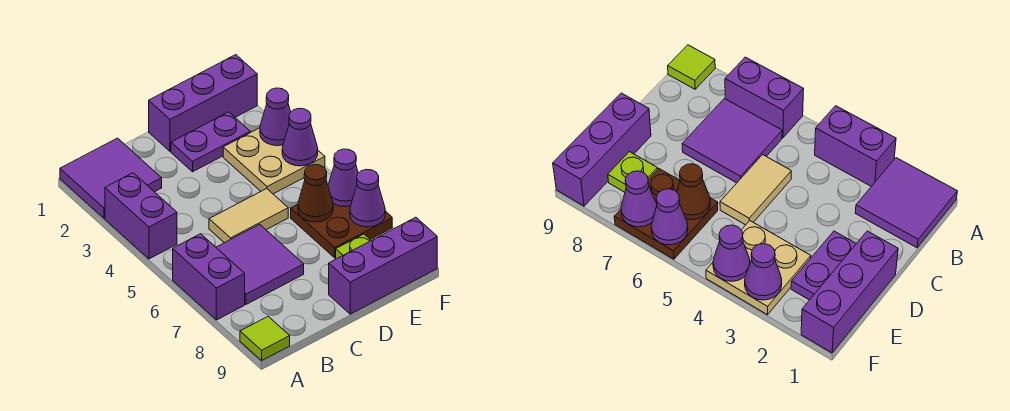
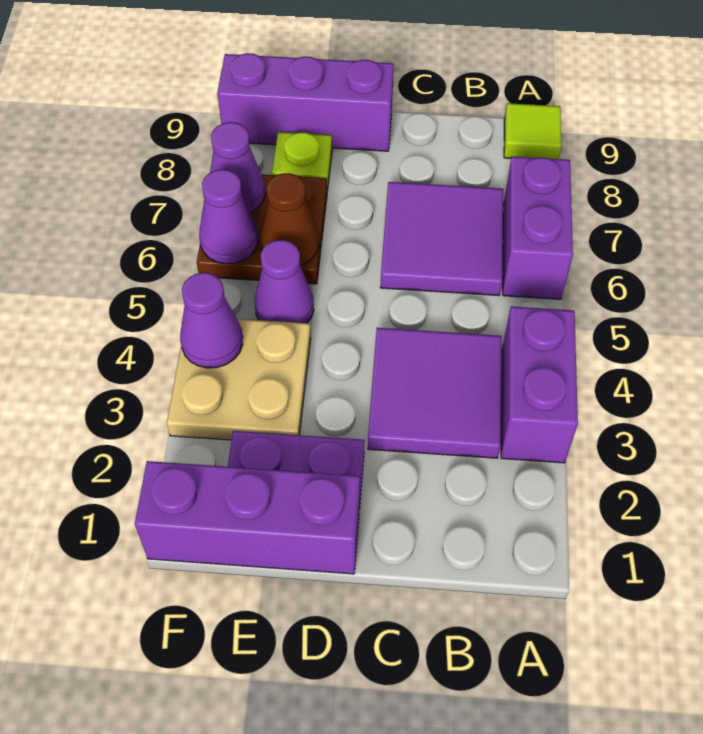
purple tile A1:B2 level 1 -> purple tile B3:C4 level 1
tan tile C5:D5 level 1 -> none
purple cone F3 level 2 -> purple cone E5 level 1

